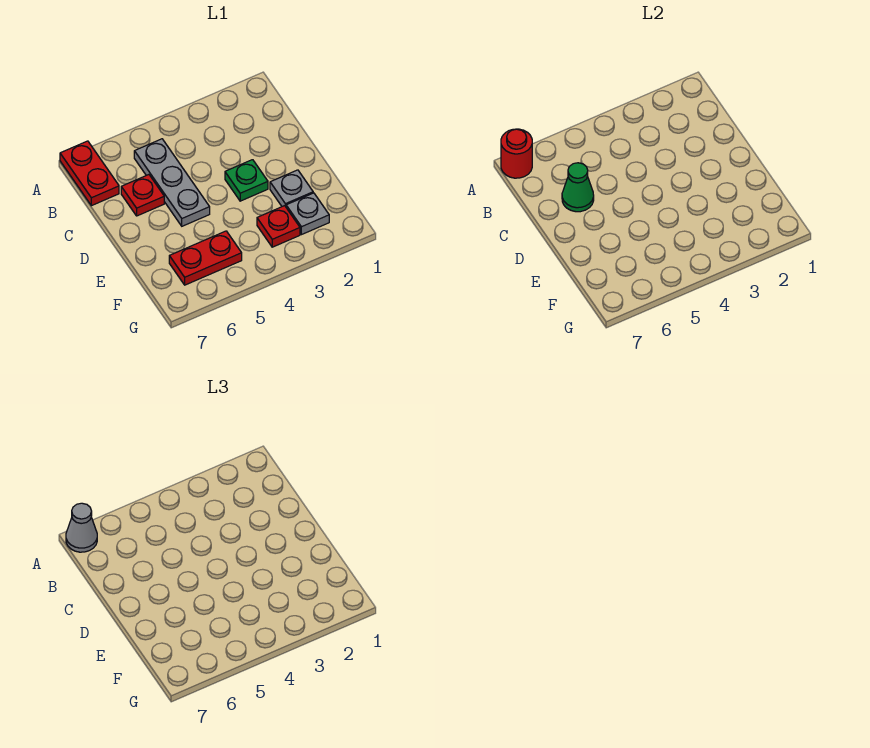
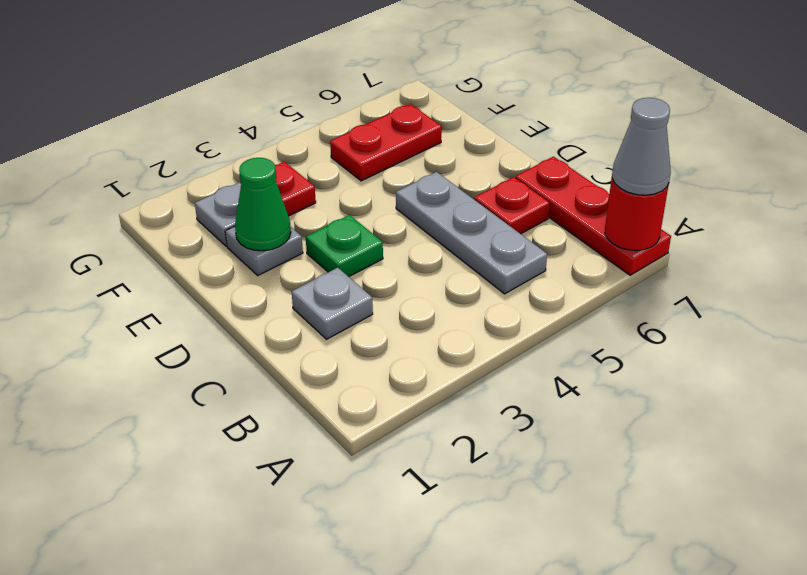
red plate A7:B7 level 1 -> red plate A7:C7 level 1
none -> grey plate C2 level 1
green cone C6 level 2 -> green cone E2 level 2

